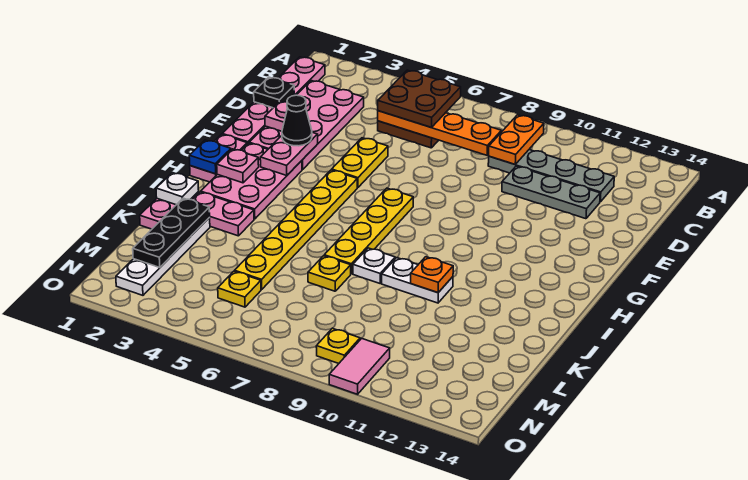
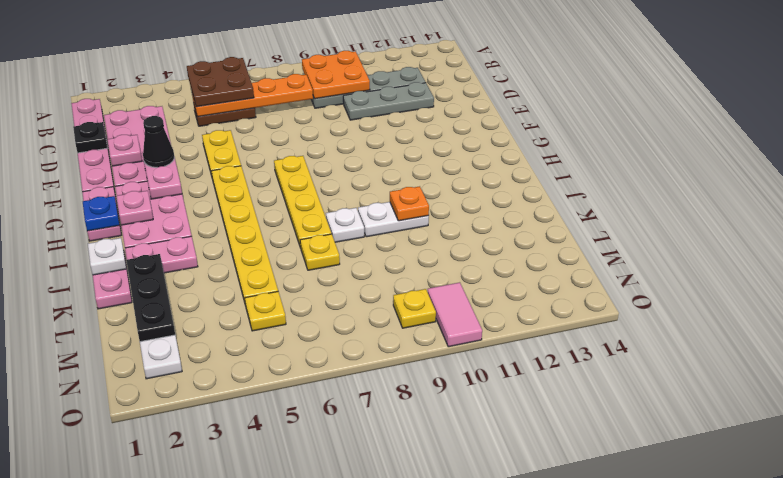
orange plate B9:C9 level 2 -> orange plate B9:C10 level 2

